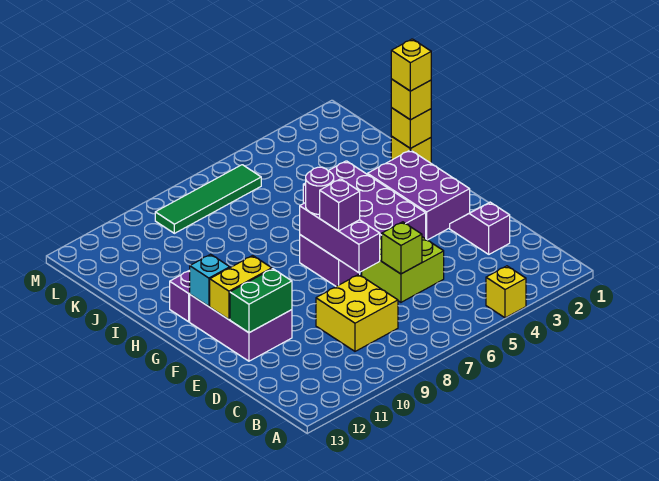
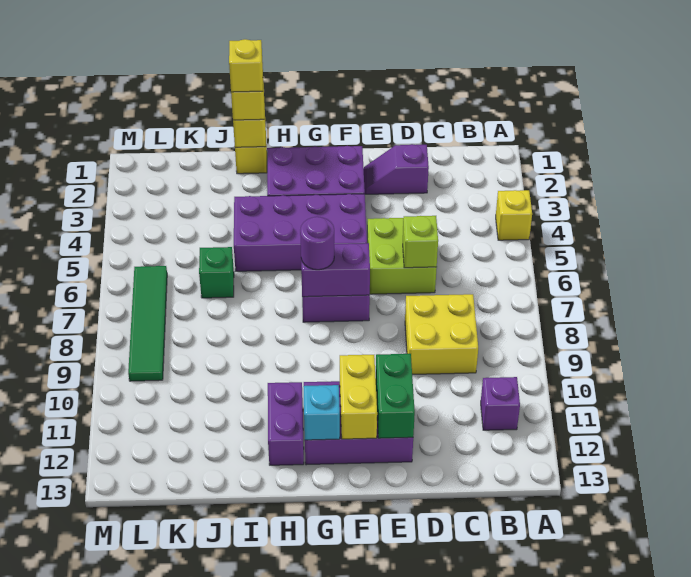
purple brick E7:G7 level 2 -> purple brick F7:G7 level 2
purple brick F7 level 3 -> purple brick B11 level 1
none -> green brick J6 level 1

